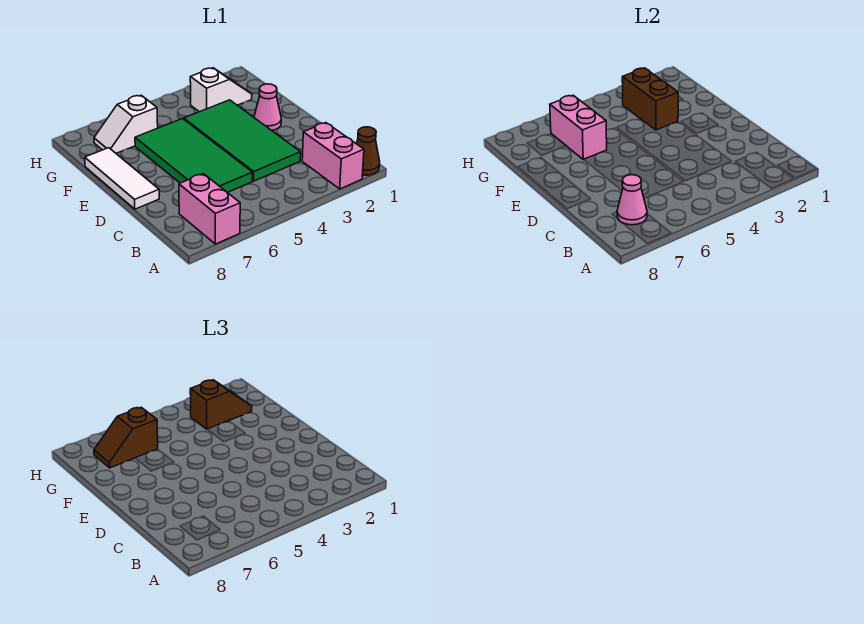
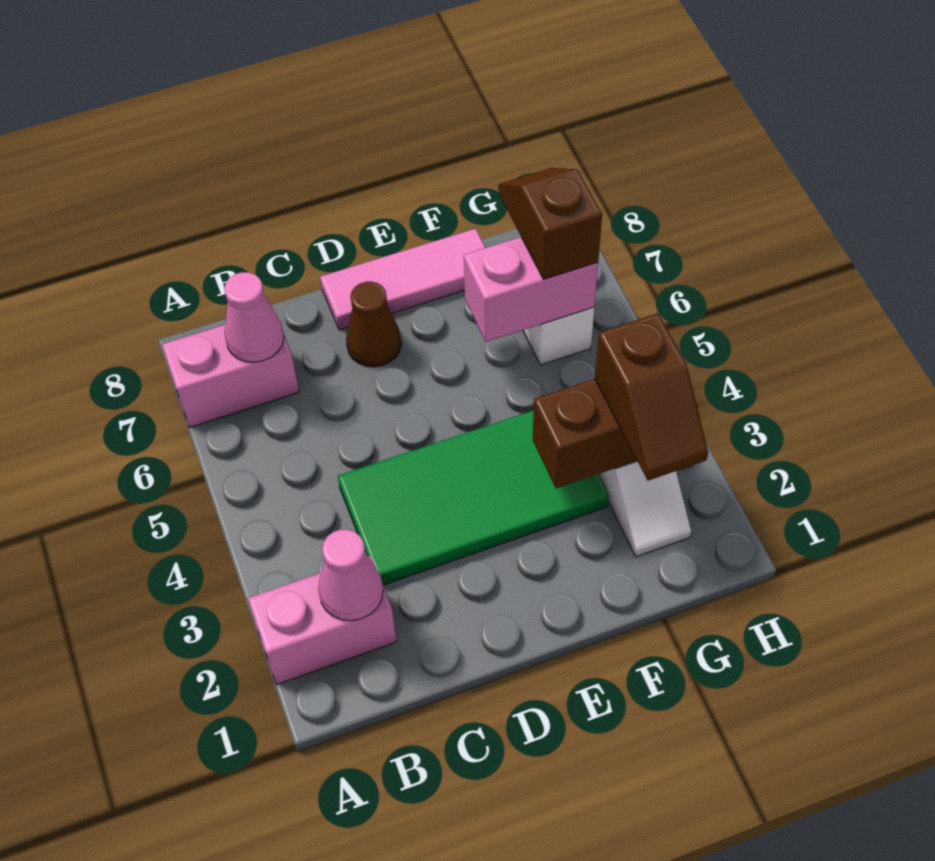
brown cone A1 level 1 -> brown cone D7 level 1
green tile C5:F6 level 1 -> none
white tile D8:F8 level 1 -> pink tile D8:F8 level 1
pink cone E2 level 1 -> pink cone B2 level 2

